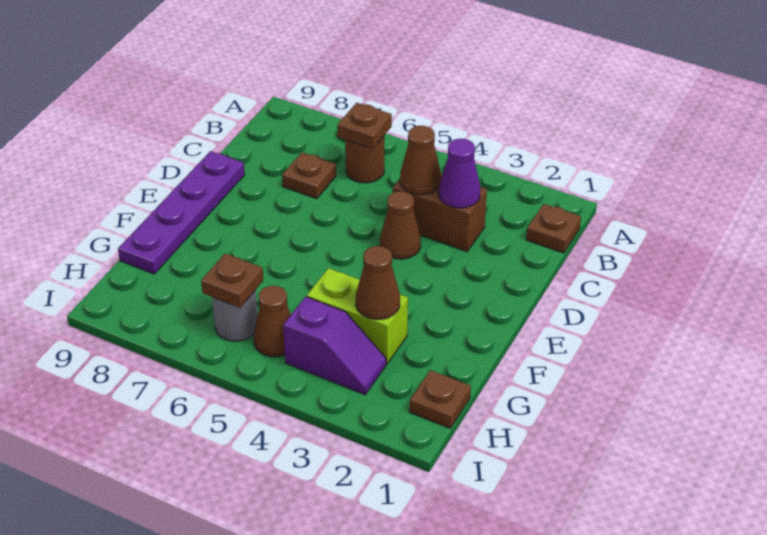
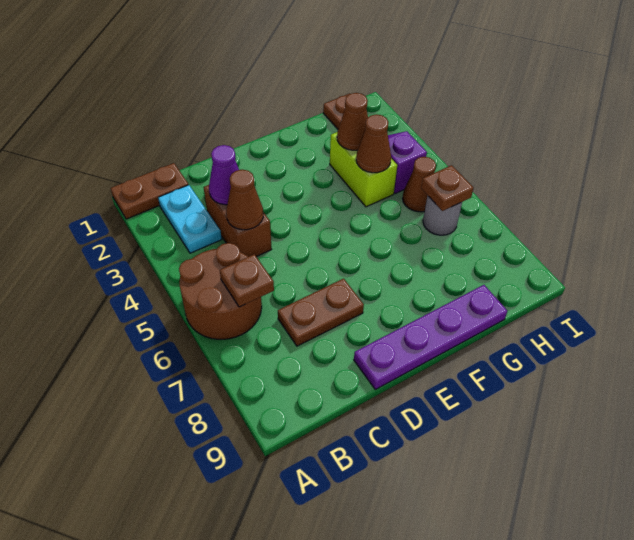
brown plate B1 level 1 -> brown plate A1:B1 level 1
none -> cyan plate B2:B3 level 1
brown round brick B6 level 1 -> brown round brick A5:B6 level 1
brown plate C7 level 1 -> brown plate C7:D7 level 1
brown cone D4 level 1 -> brown cone G4 level 2

